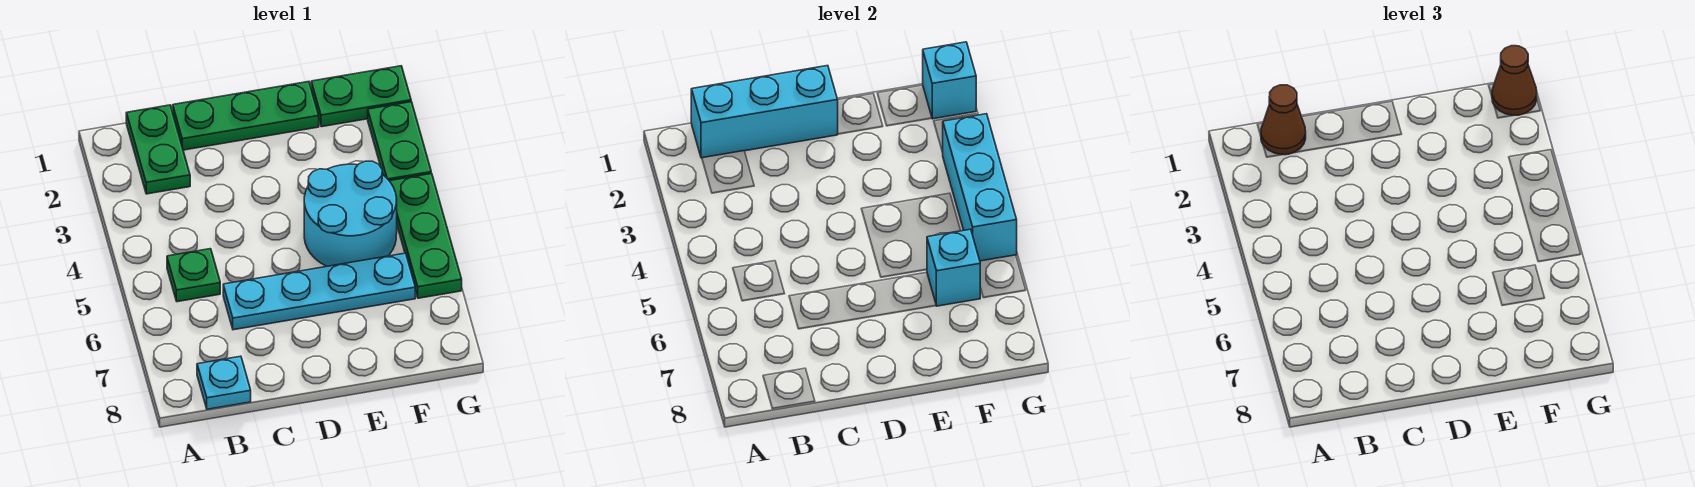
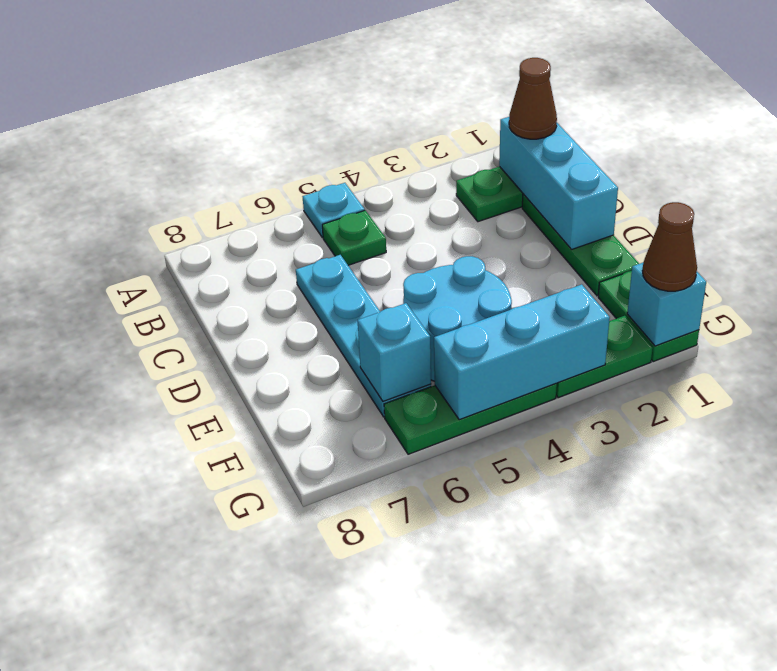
cyan plate B8 level 1 -> cyan plate A5 level 1

